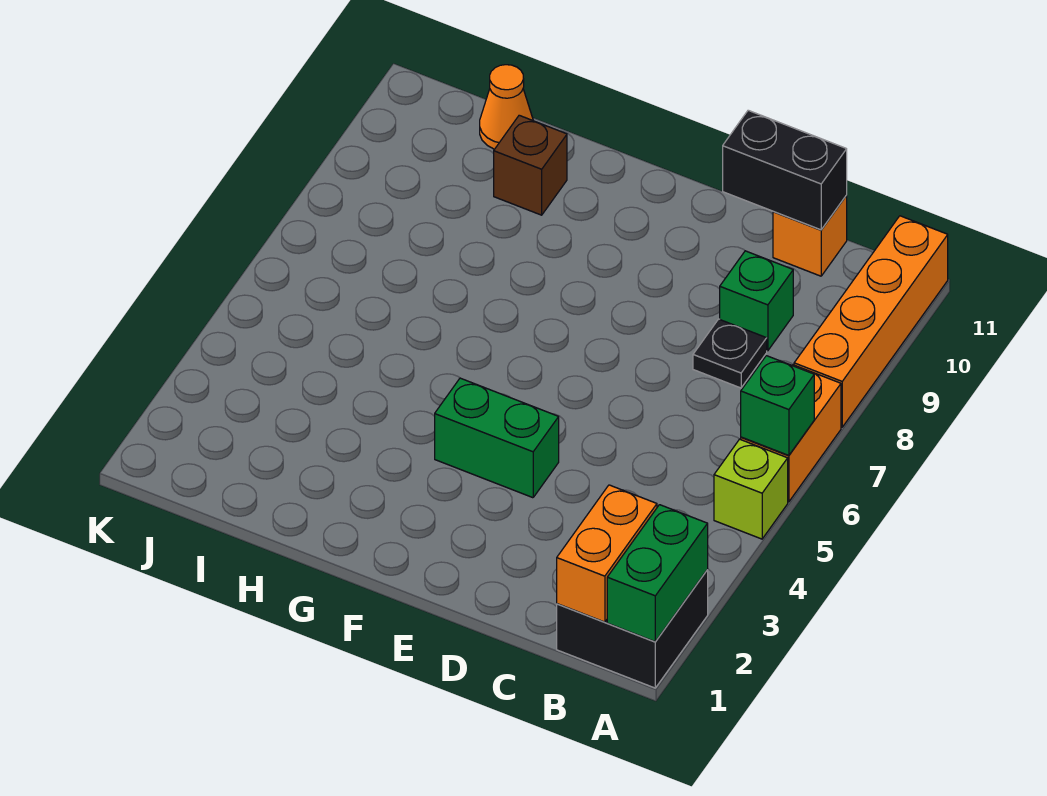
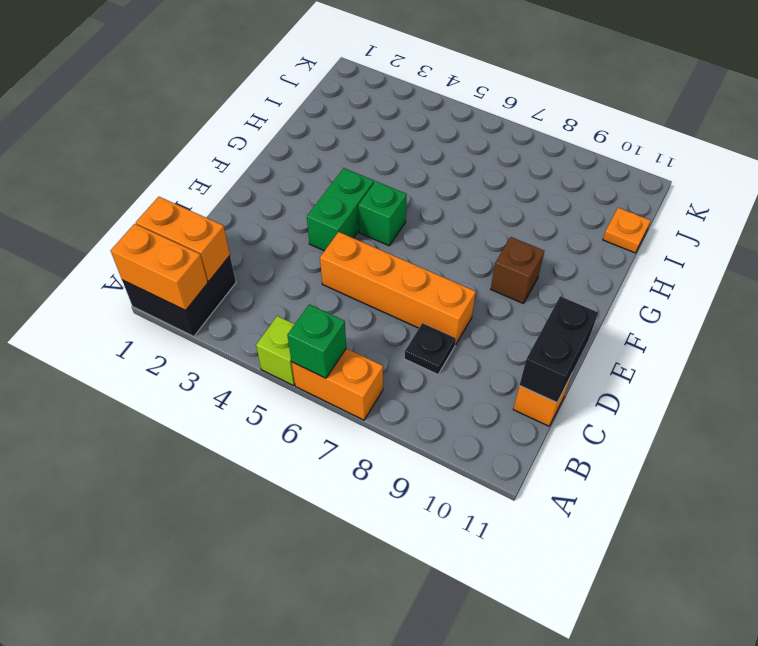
green brick A1:A2 level 2 -> orange brick A1:A2 level 2
orange brick A8:A11 level 1 -> orange brick D5:D8 level 1
green brick C9 level 1 -> green brick F5 level 1
brown brick H10 level 1 -> brown brick F9 level 1
orange cone I11 level 1 -> orange plate I11 level 1

